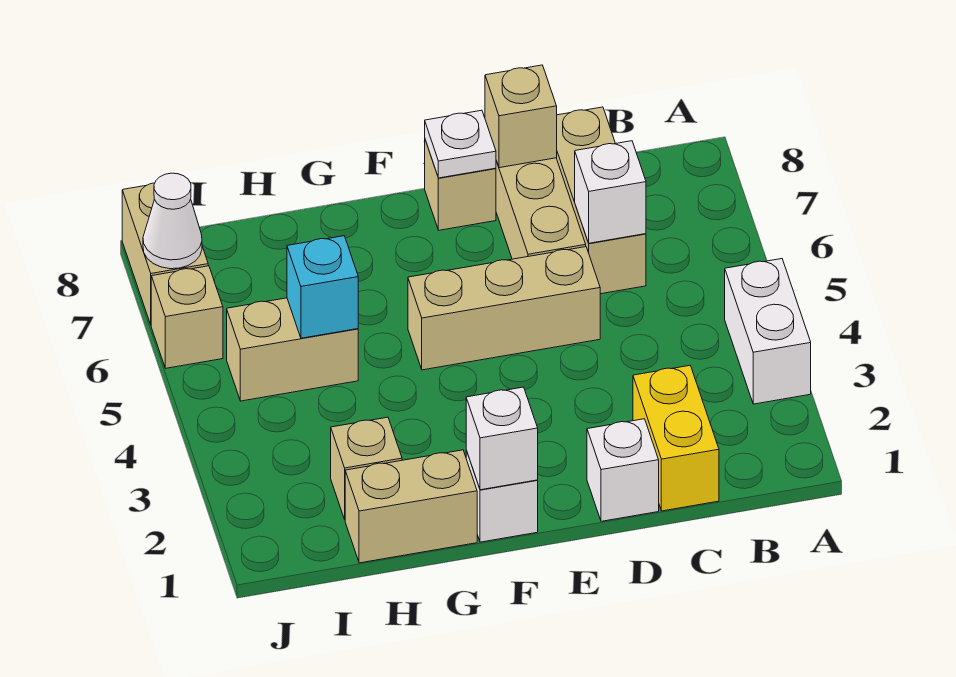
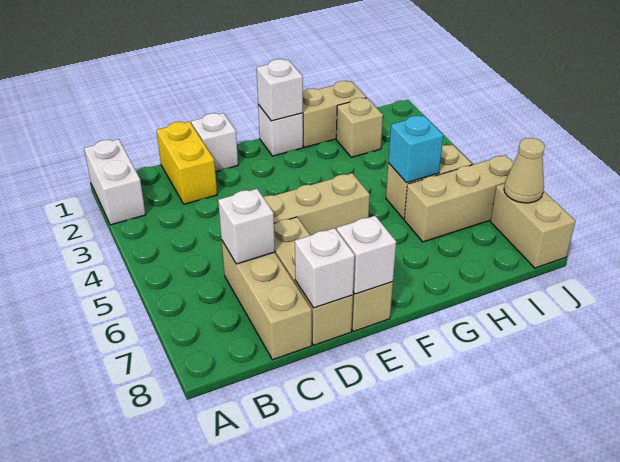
white brick A3:A4 level 1 -> white brick A1:A2 level 1
tan brick D8 level 2 -> white brick D8 level 2
white plate E8 level 2 -> white brick E8 level 2
tan brick J6 level 1 -> tan brick H6:J6 level 1
white cone J7 level 2 -> tan cone J7 level 2

